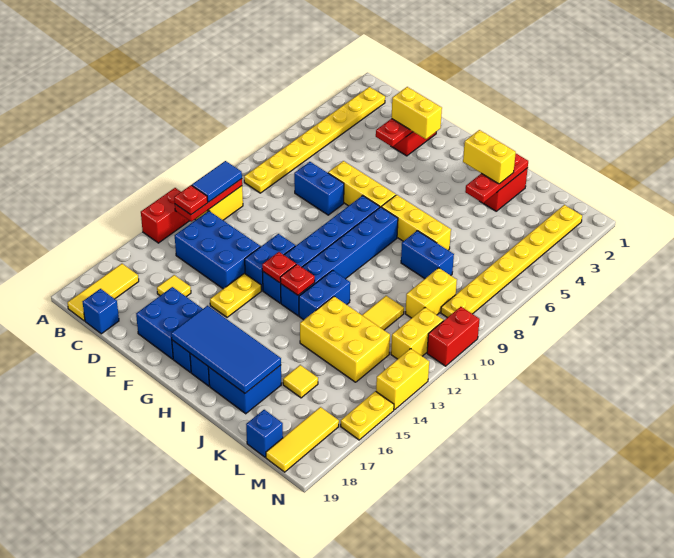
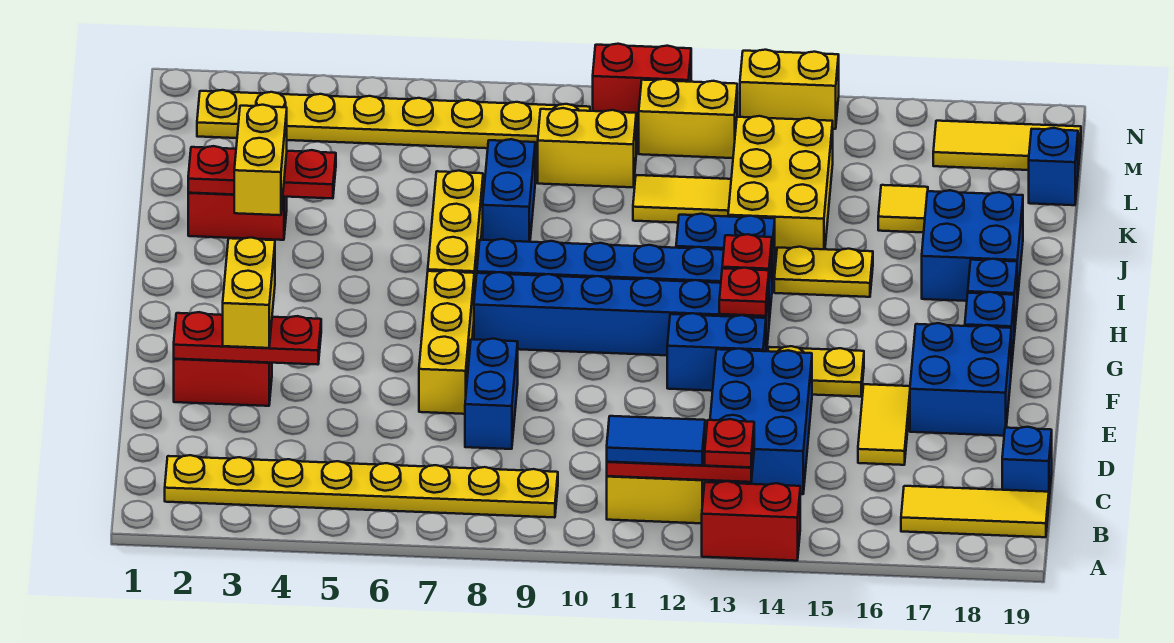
yellow tile D16 level 1 -> yellow tile D16:E16 level 1
blue tile G17:J18 level 2 -> none
yellow plate N15:N16 level 1 -> yellow plate I14:I15 level 1

